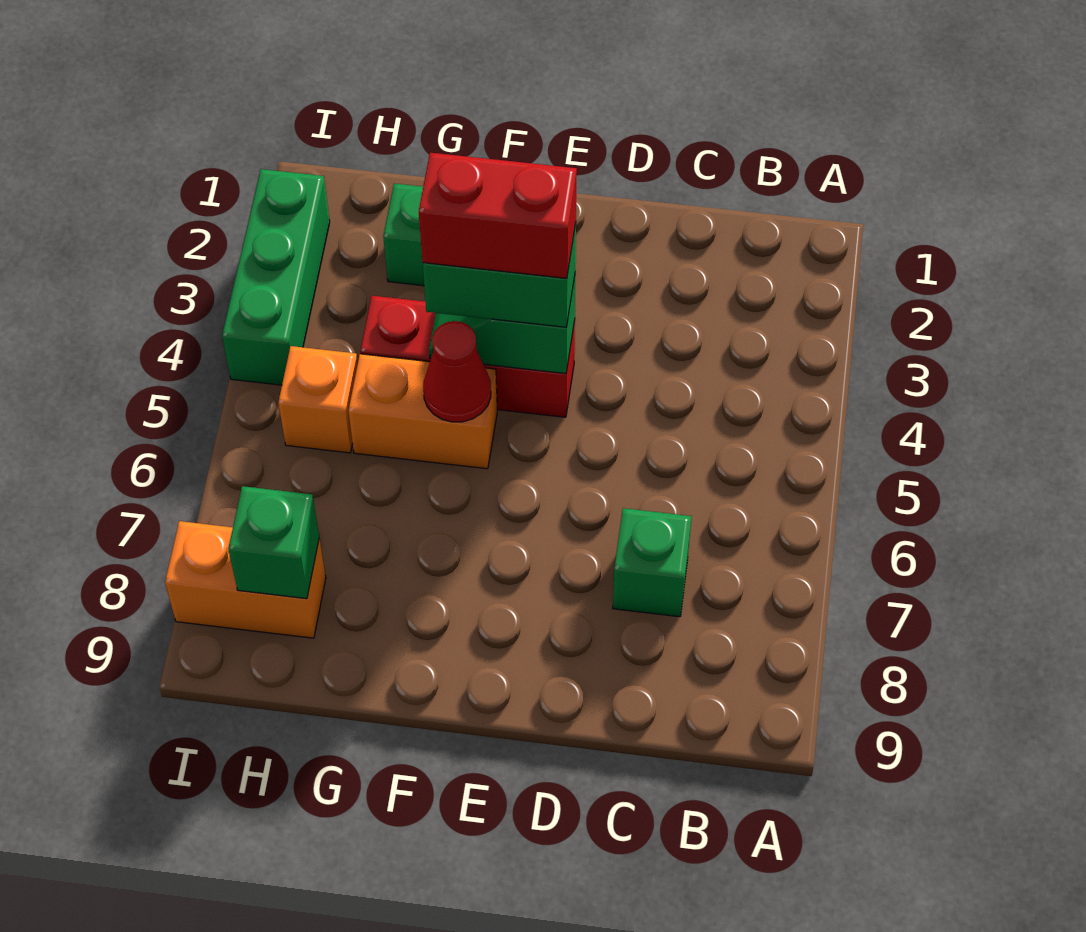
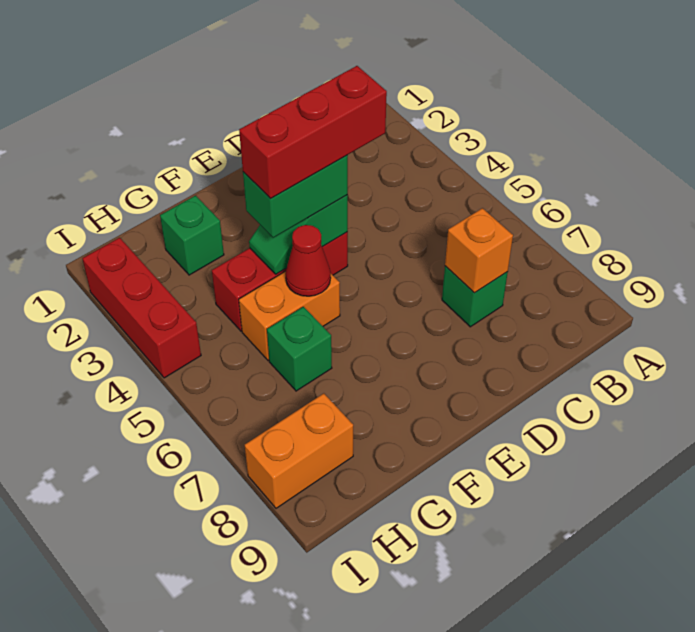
red brick E4:F4 level 4 -> red brick D4:F4 level 4
orange brick H5 level 1 -> orange brick C7 level 2
green brick H8 level 2 -> green brick G6 level 1
green brick I2:I4 level 1 -> red brick I2:I4 level 1

